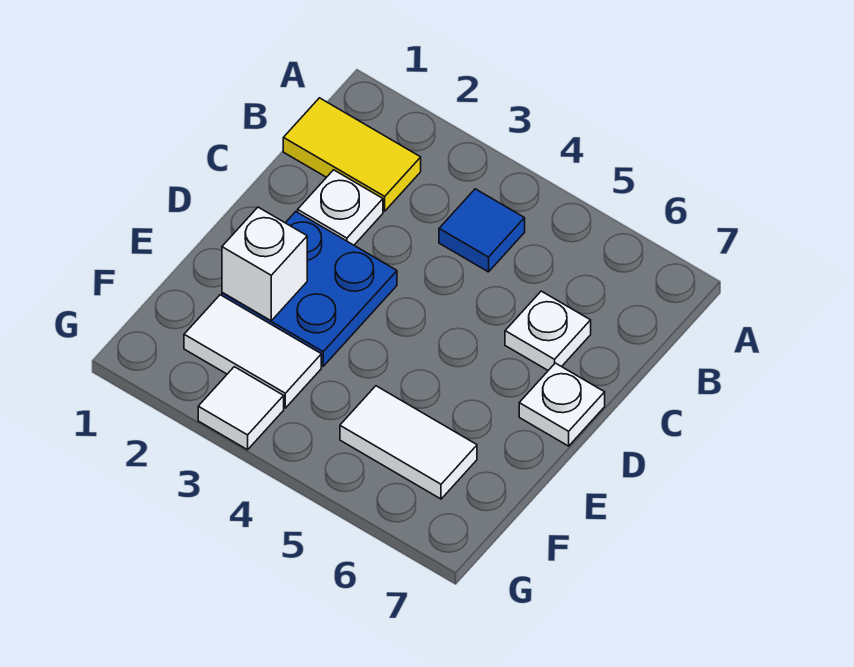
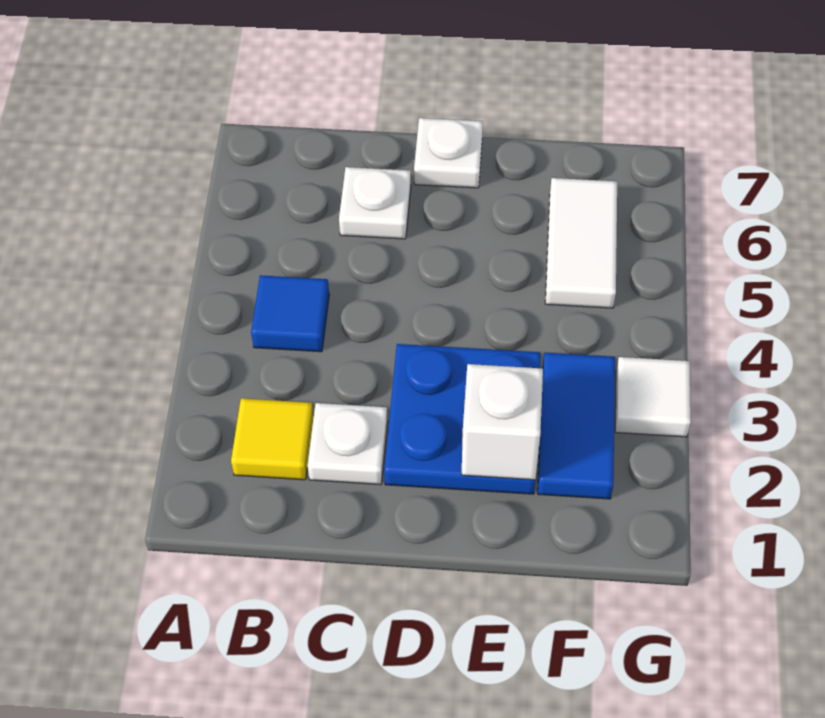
yellow tile B1:B2 level 1 -> yellow tile B2 level 1
white tile F2:F3 level 1 -> blue tile F2:F3 level 1

